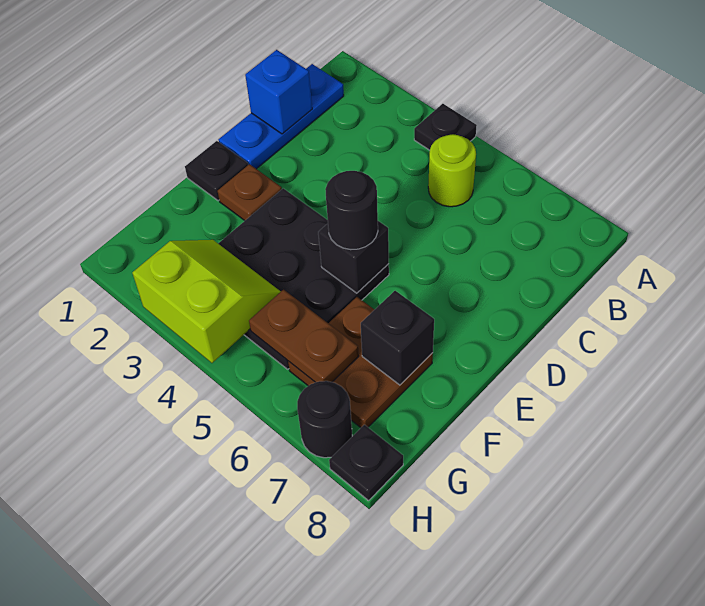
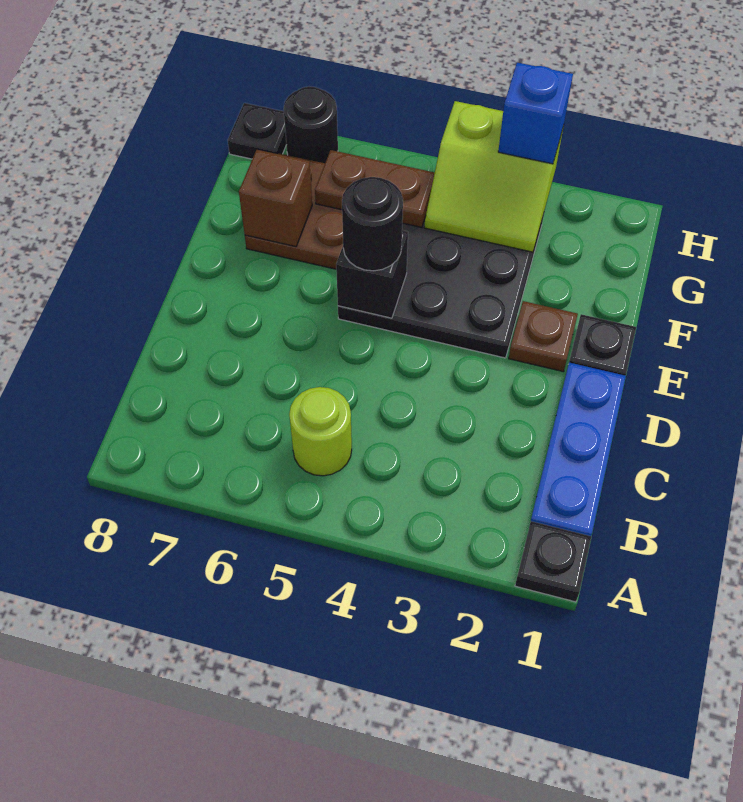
black plate A4 level 1 -> black plate A1 level 1
blue brick C1 level 2 -> blue brick H3 level 3
black brick F7 level 2 -> brown brick F7 level 2

